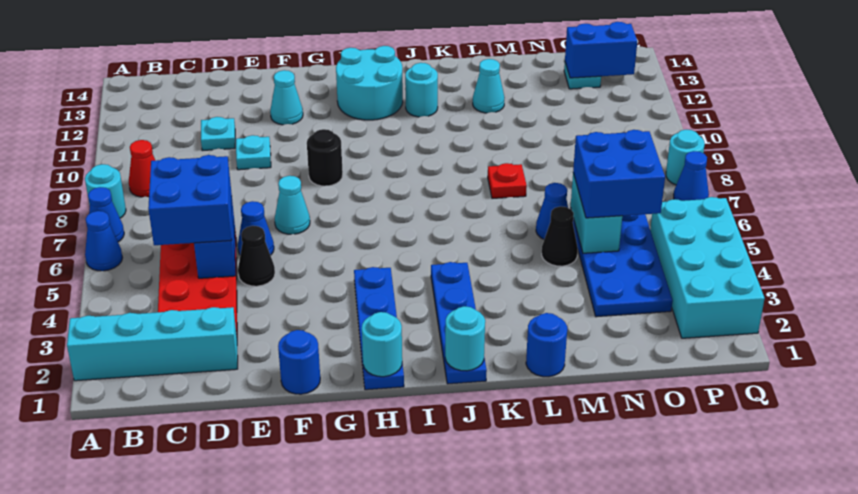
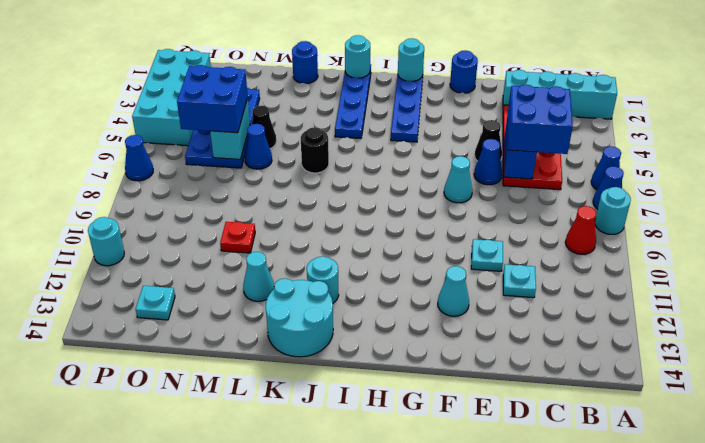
black round brick G9 level 1 -> black round brick K6 level 1
cyan round brick H12:I13 level 1 -> cyan round brick J13:K14 level 1
red plate L8 level 1 -> red plate M10 level 1
blue brick O13:P13 level 2 -> none
cyan round brick Q8 level 1 -> cyan round brick Q11 level 1

